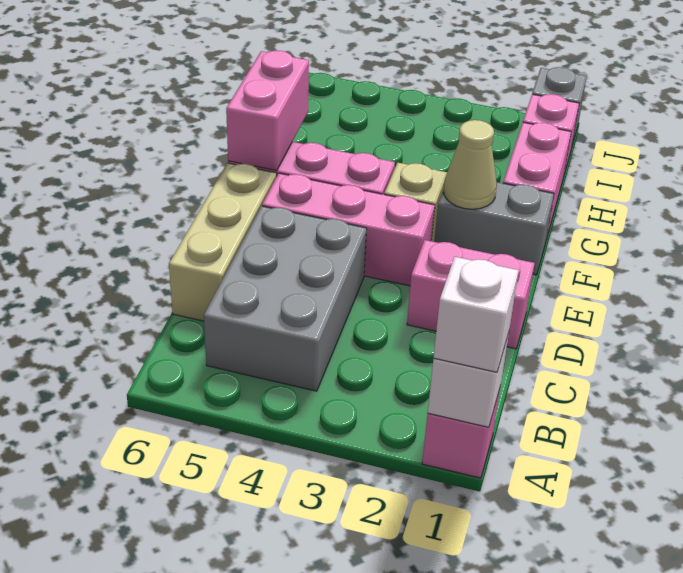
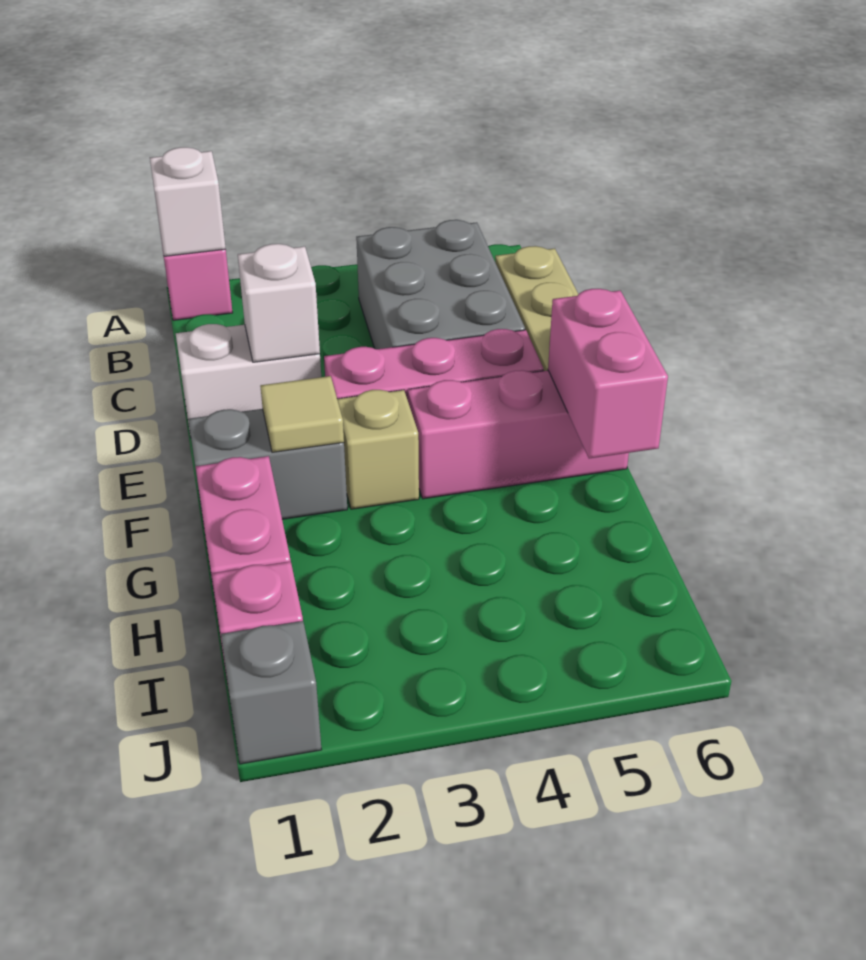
white brick A1 level 3 -> white brick D2 level 2
pink brick D1:D2 level 1 -> white brick D1:D2 level 1
tan cone F2 level 2 -> tan tile F2 level 2

